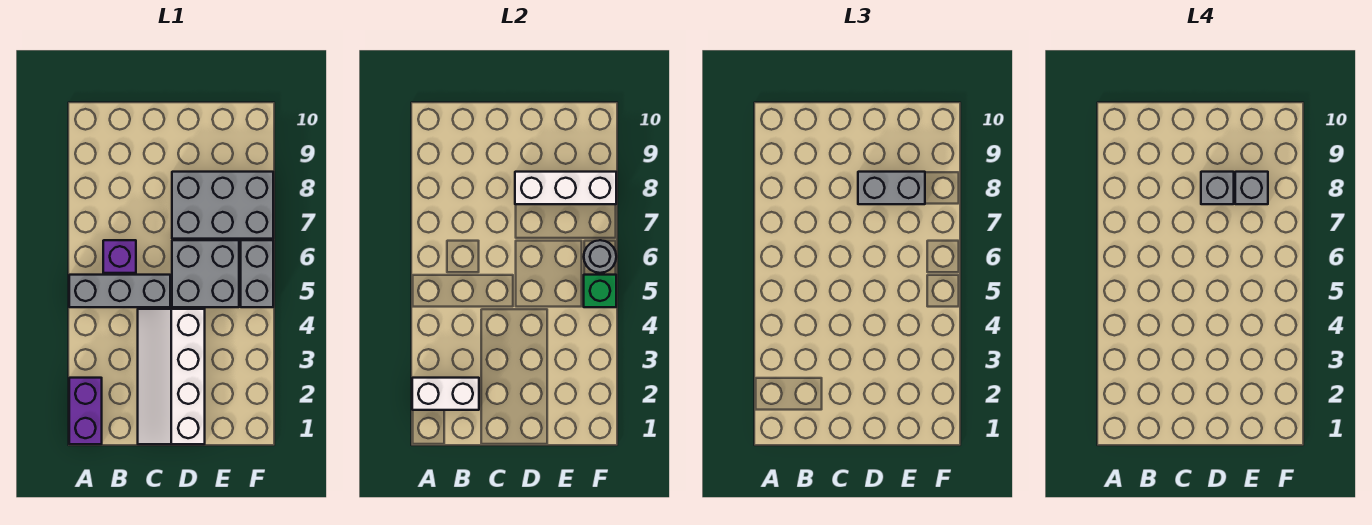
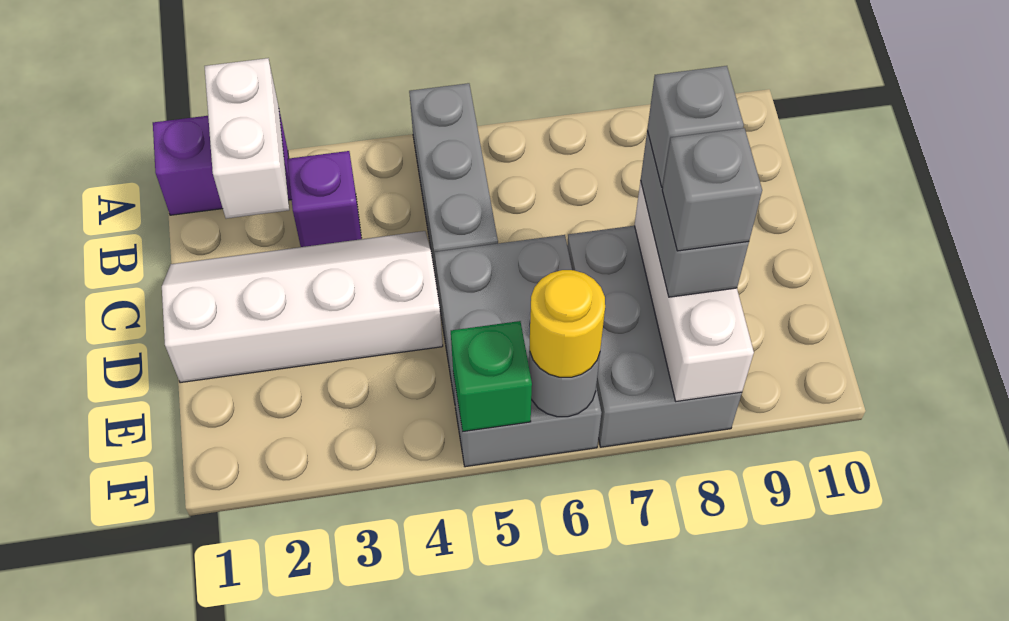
purple brick B6 level 1 -> purple brick B3 level 1
none -> yellow round brick F6 level 3

